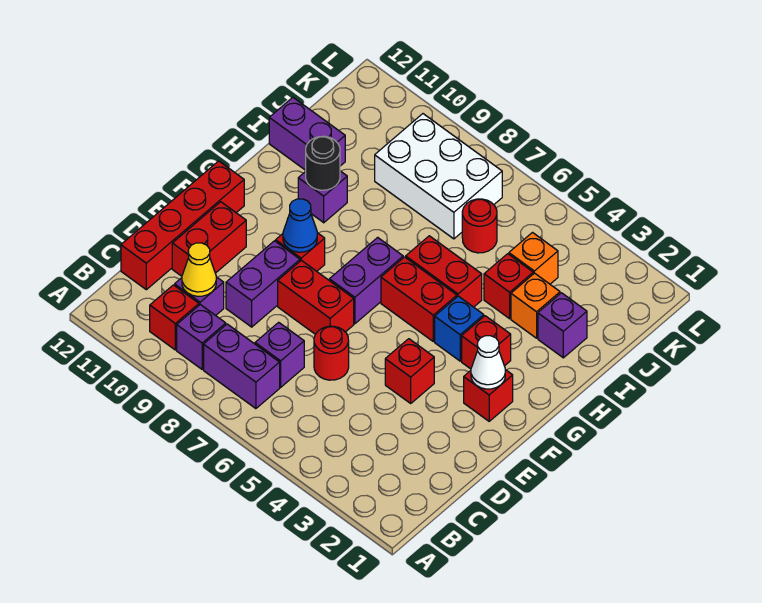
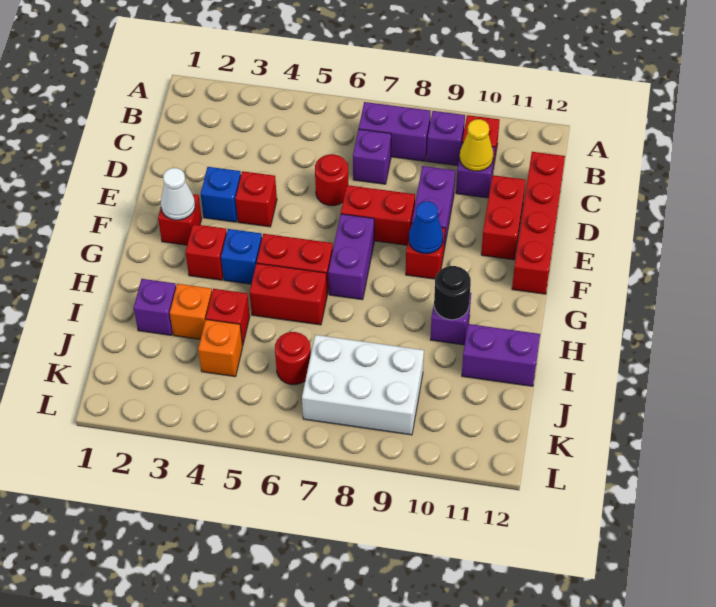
none -> blue brick E3 level 1

